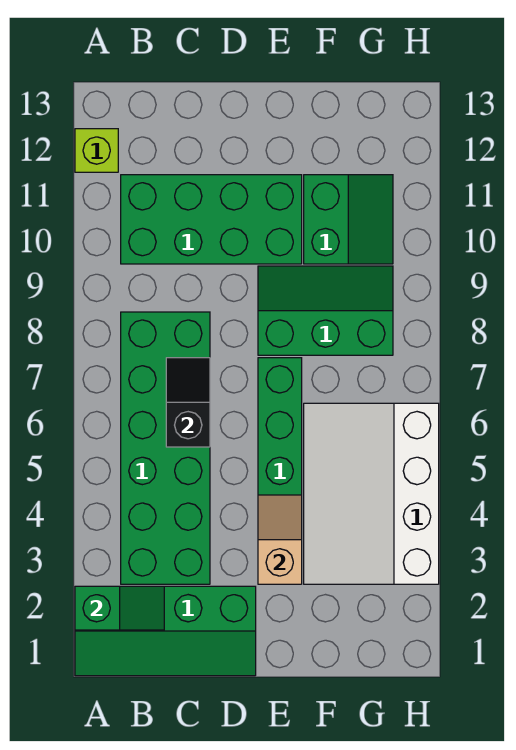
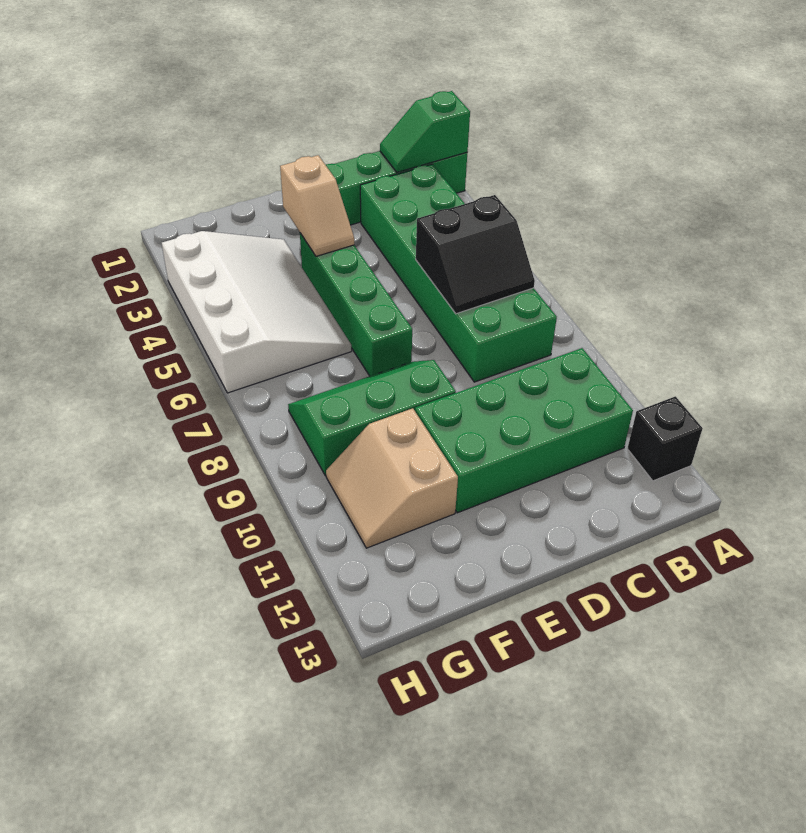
lime brick A12 level 1 -> black brick A12 level 1
black slope C6:C7 level 2 top 6 -> black slope B6:C7 level 2 top 6
green slope E8:G9 level 1 top 8 -> green slope E8:G9 level 1 top 9
green slope F10:G11 level 1 top F -> tan slope F10:G11 level 1 top F

